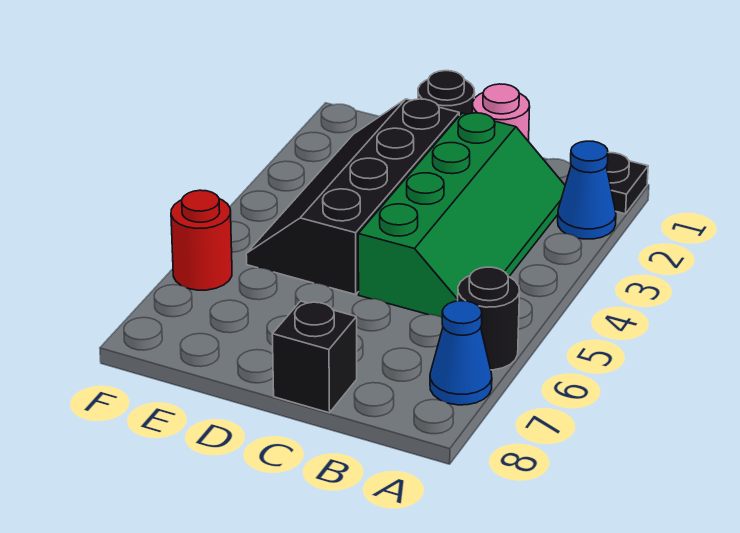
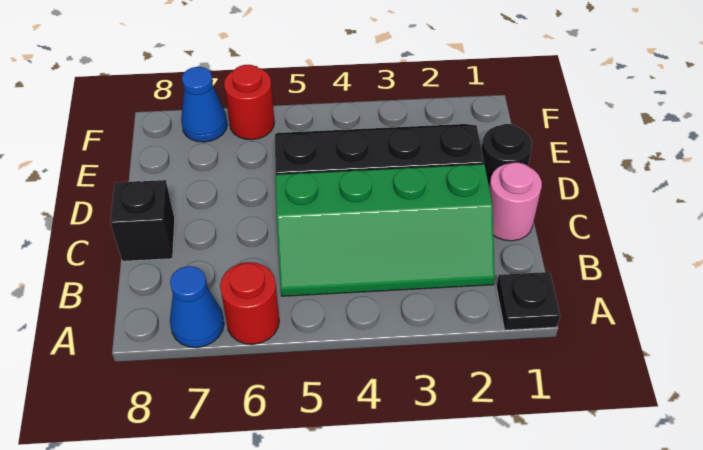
blue cone A2 level 1 -> blue cone F7 level 1
black round brick A6 level 1 -> red round brick A6 level 1

